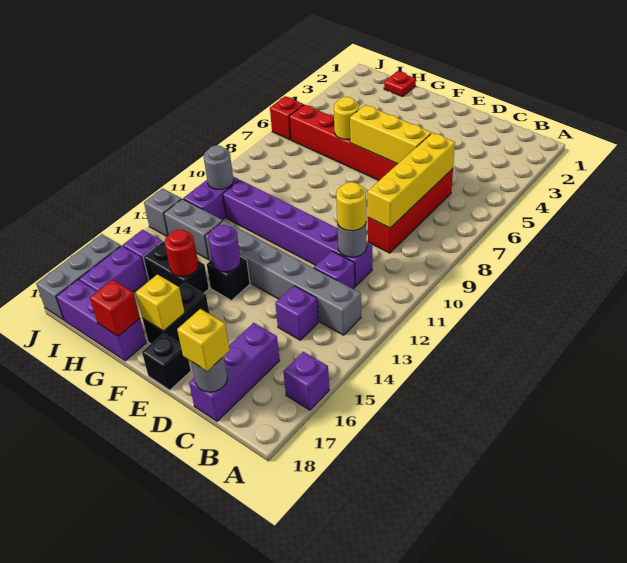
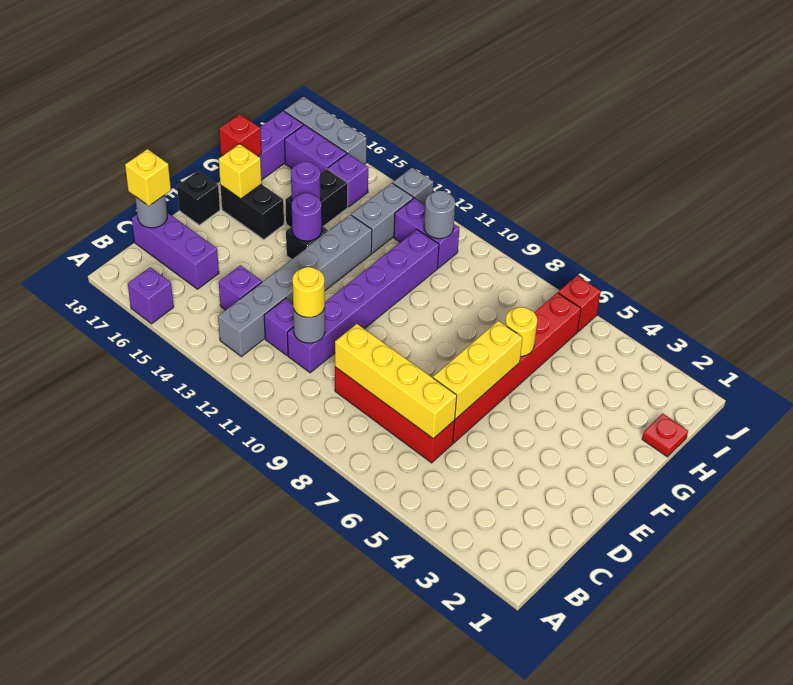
red round brick G15 level 2 -> purple round brick G15 level 2

